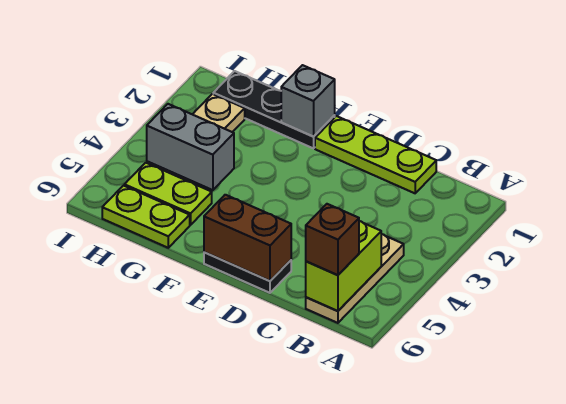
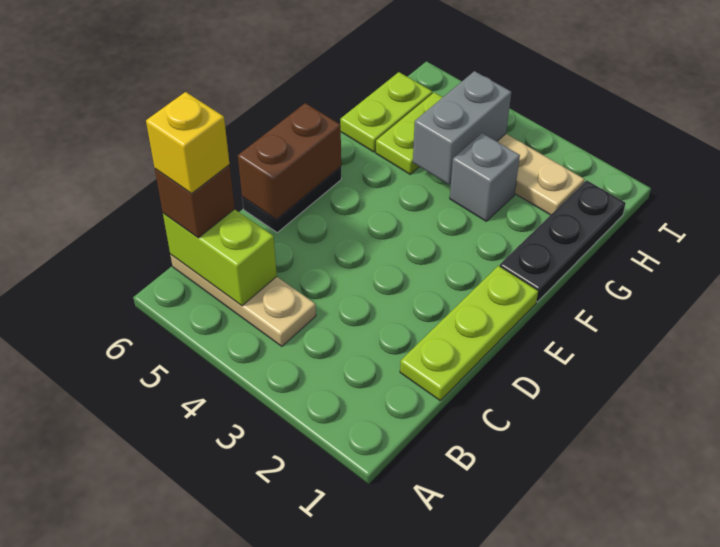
none -> yellow brick B6 level 4
grey brick F1 level 2 -> grey brick G3 level 1

